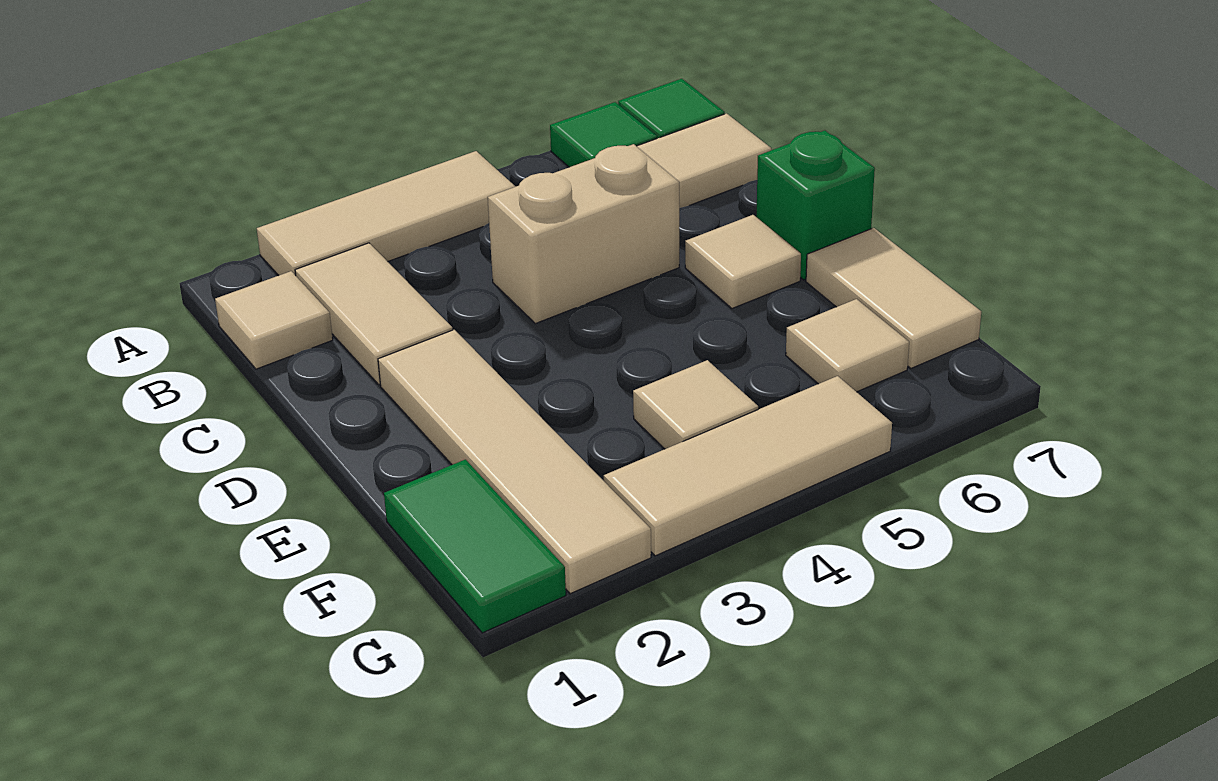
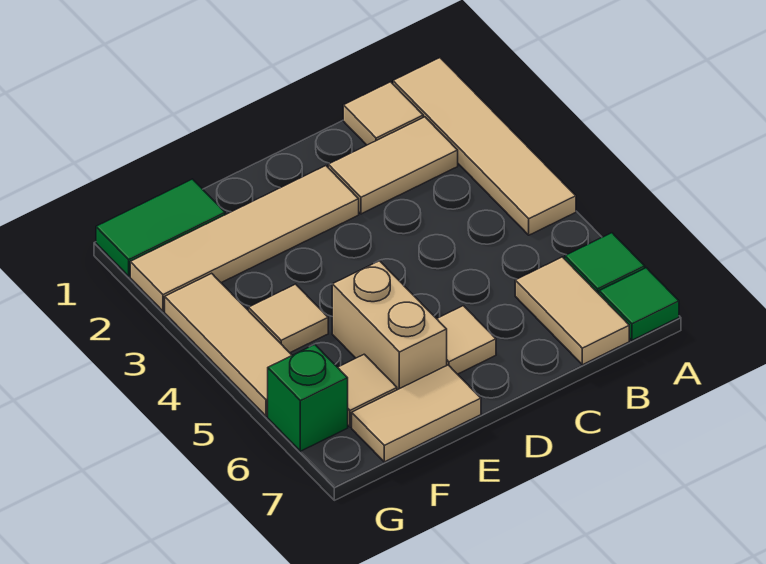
tan tile A2:A4 level 1 -> tan tile A1:A4 level 1
tan brick C4:C5 level 1 -> tan brick E5:E6 level 1
green brick D7 level 1 -> green brick G6 level 1

